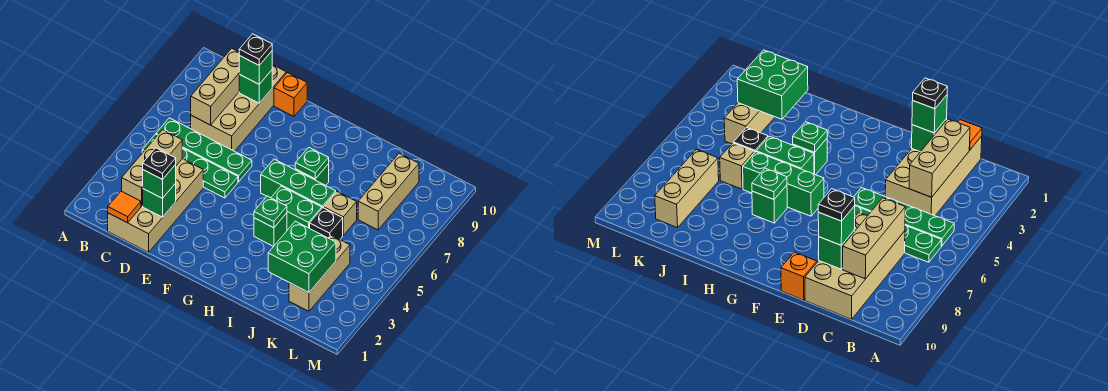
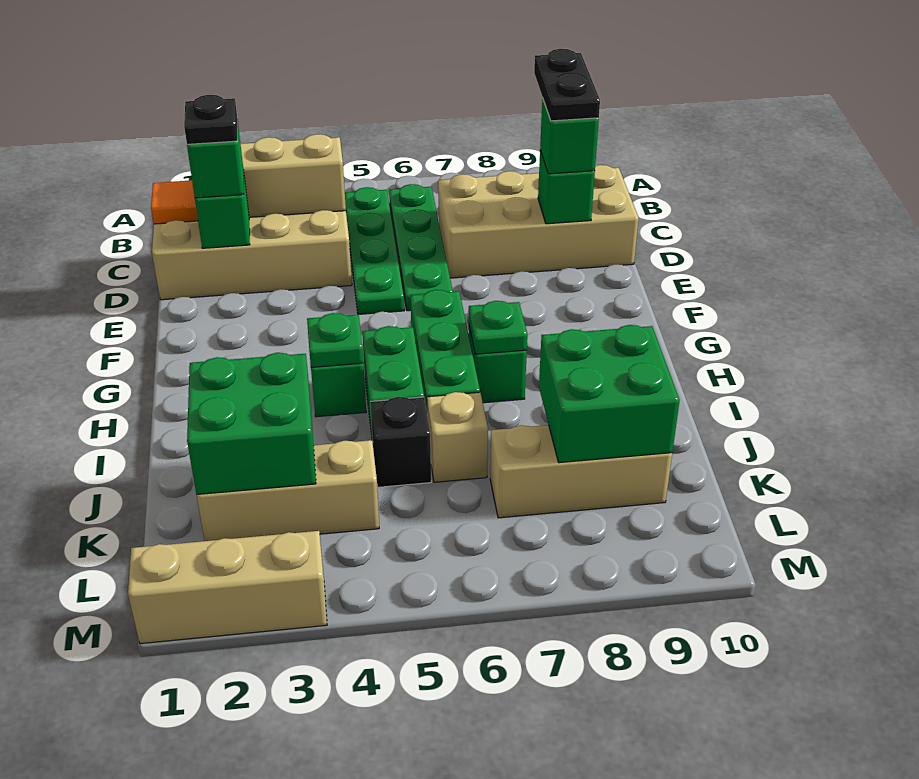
tan brick C7:C9 level 2 -> tan brick M1:M3 level 1
black plate D9 level 4 -> black plate C9:D9 level 4
orange brick E10 level 1 -> none
none -> green brick J8:K9 level 2

